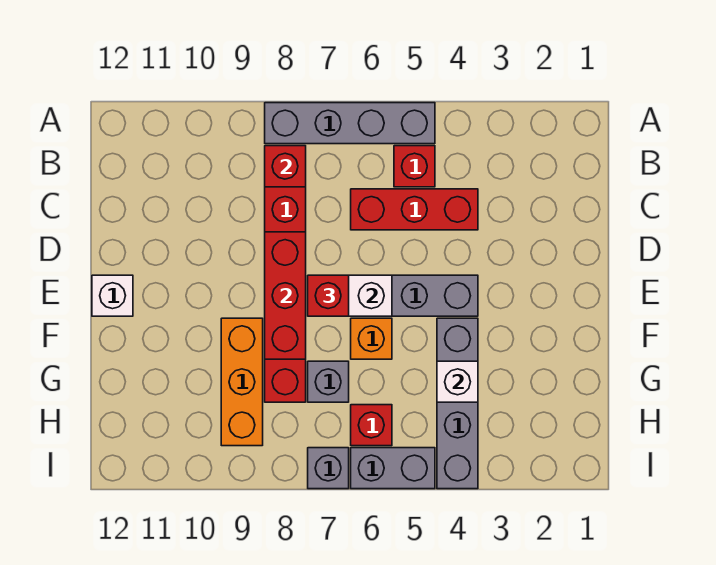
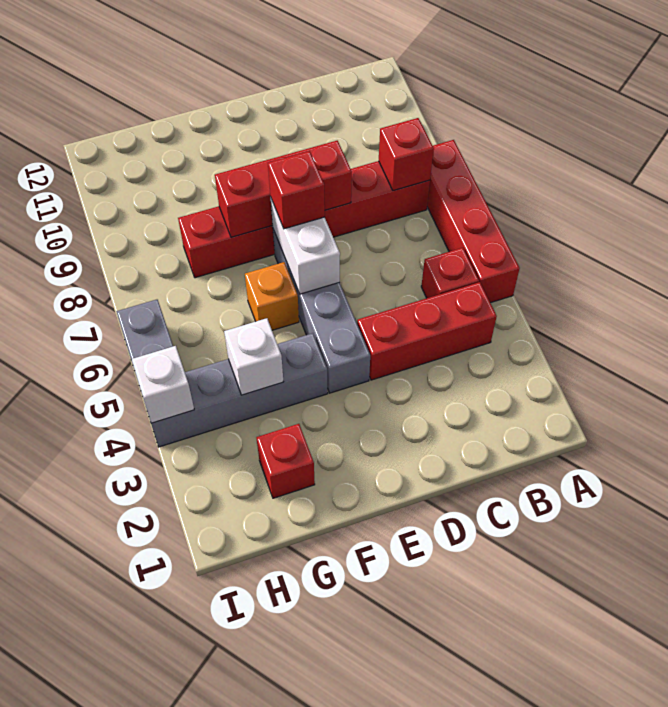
grey brick A5:A8 level 1 -> red brick A5:A8 level 1
red brick C4:C6 level 1 -> red brick B4:D4 level 1
white brick E12 level 1 -> white brick I4 level 2
orange brick F9:H9 level 1 -> none
grey brick G7 level 1 -> none
red brick H6 level 1 -> red brick G2 level 1
grey brick I7 level 1 -> none

